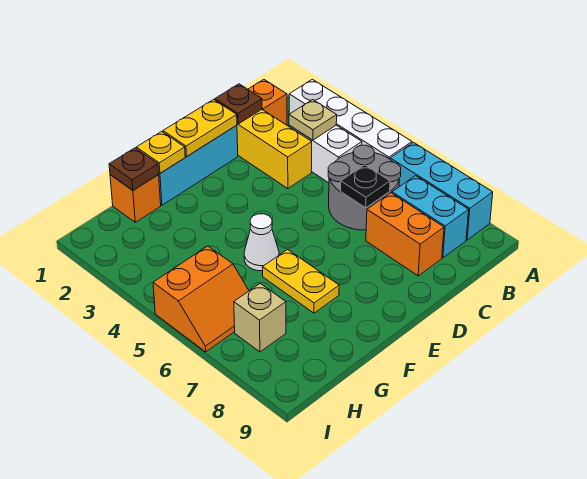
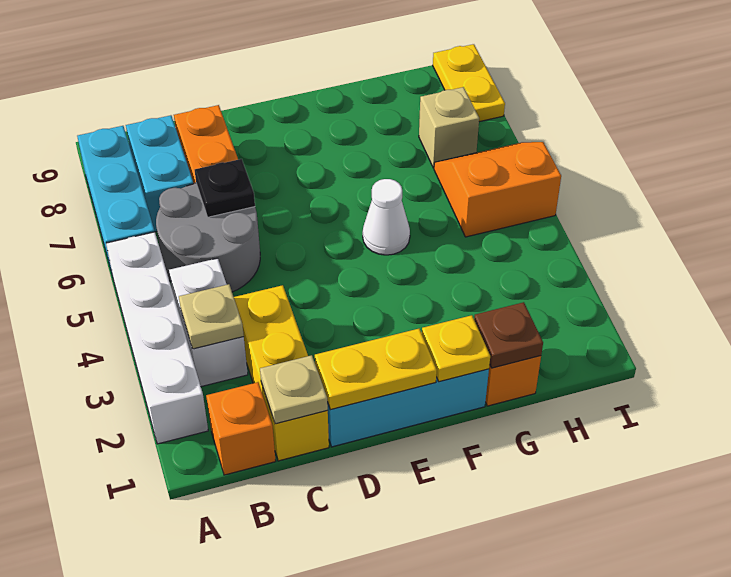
brown plate C1 level 2 -> tan plate C1 level 2
yellow plate F6:F7 level 1 -> yellow plate I8:I9 level 1

